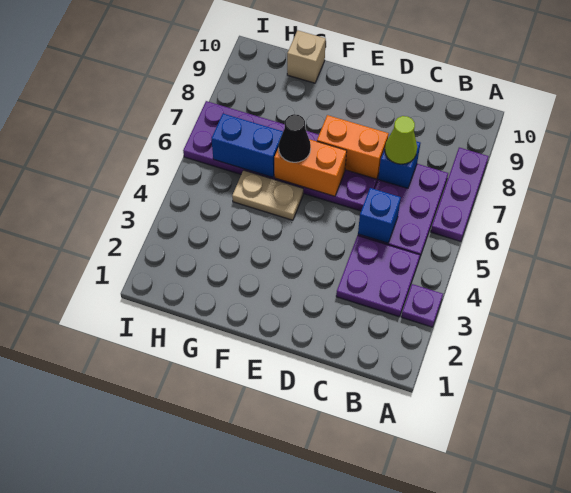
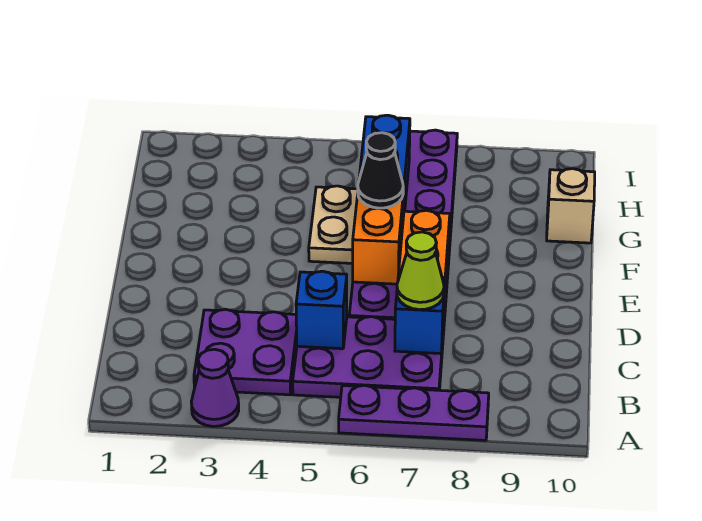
purple plate A3 level 1 -> purple cone A3 level 1

